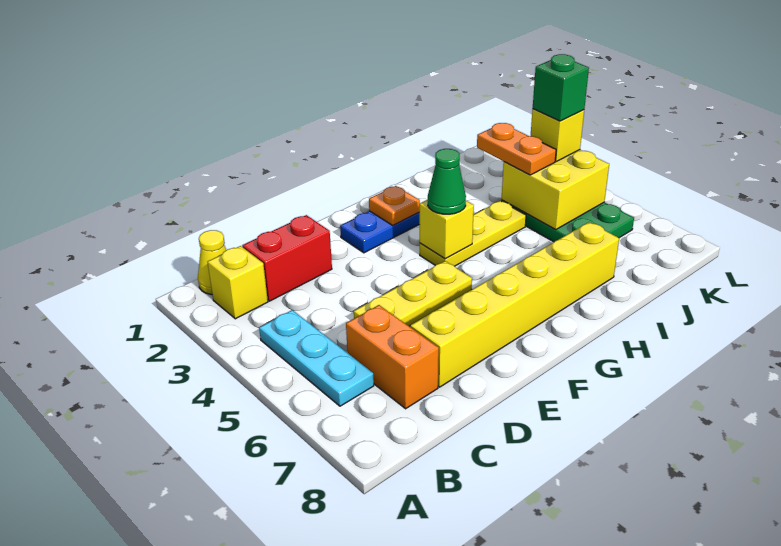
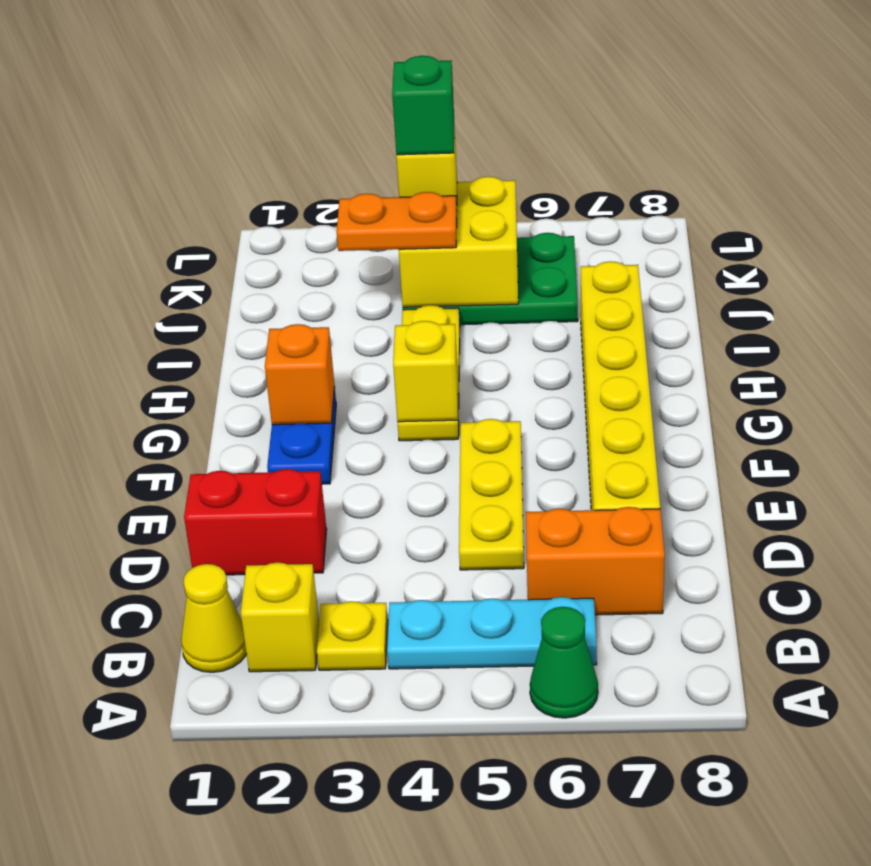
none -> yellow plate B3 level 1
red brick C2:D2 level 1 -> red brick D1:D2 level 1
orange plate G2 level 2 -> orange brick G2 level 2
green cone G4 level 3 -> green cone A6 level 1

